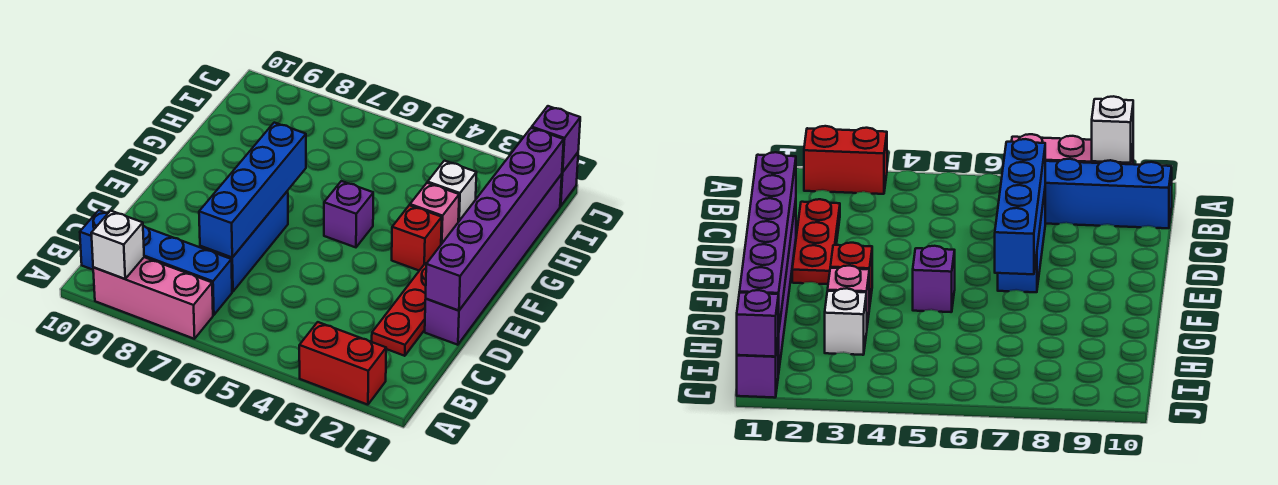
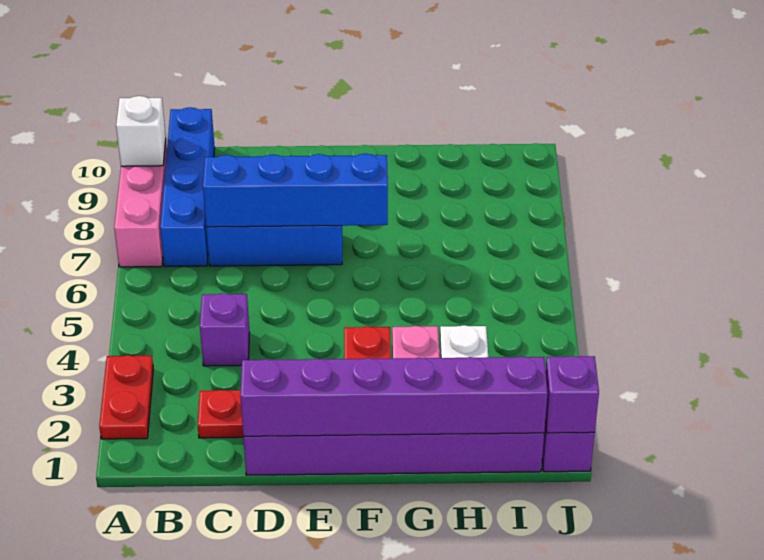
red brick A2:A3 level 1 -> red plate A2:A3 level 1
purple brick F5 level 1 -> purple brick C4 level 1

